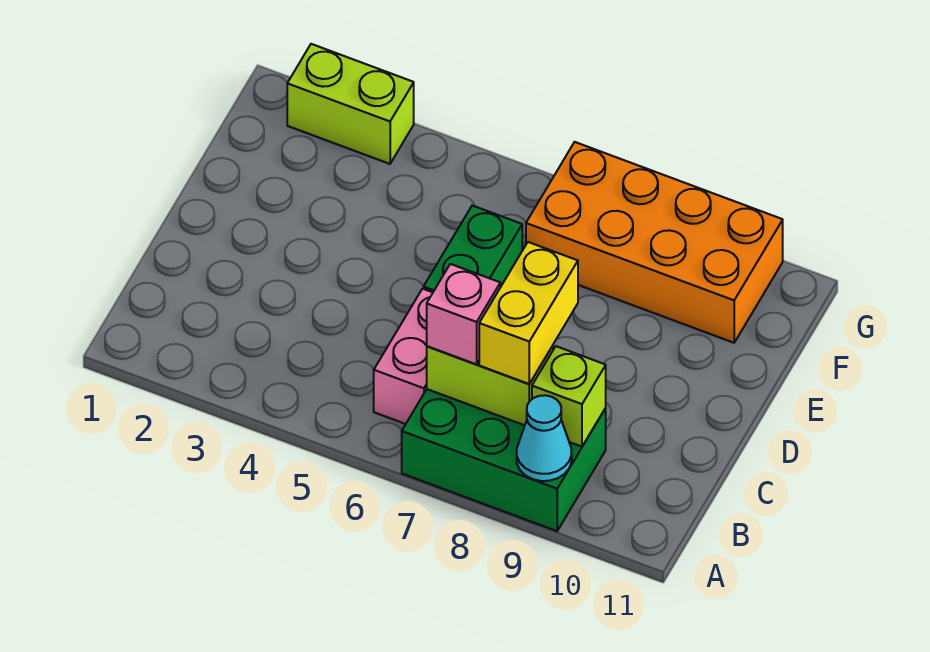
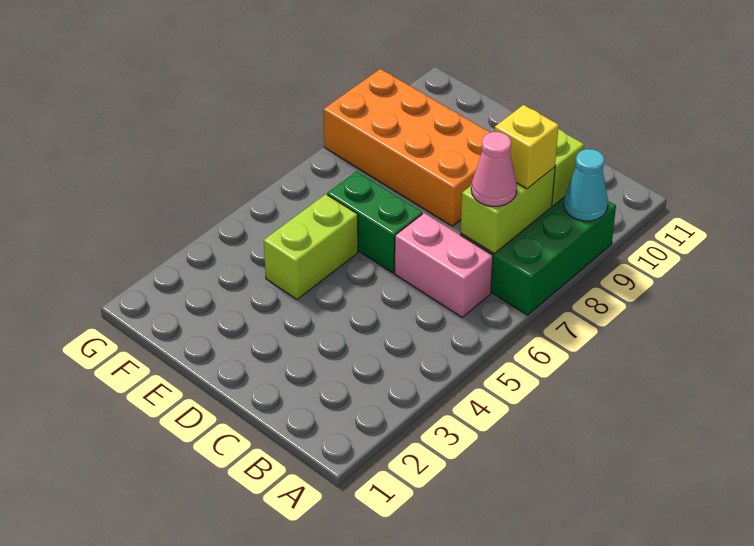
pink brick B7 level 3 -> pink cone B7 level 3
yellow brick B8:C8 level 3 -> yellow brick B8 level 3
orange brick F7:G10 level 1 -> orange brick D8:G9 level 1
lime brick G2:G3 level 1 -> lime brick E4:E5 level 1

